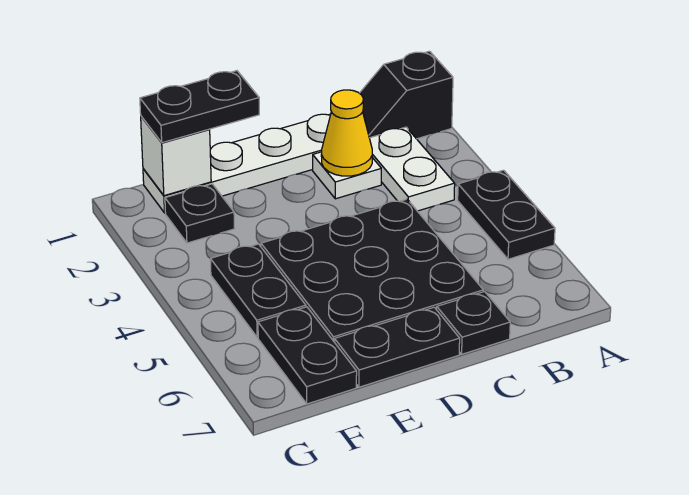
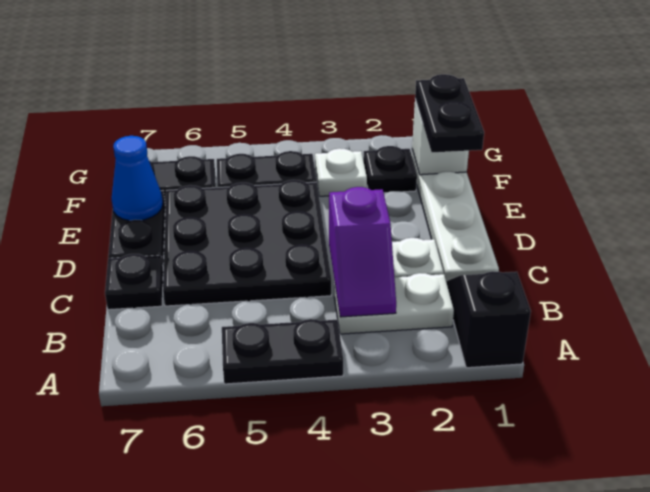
none -> purple slope B3:C3 level 2 top C
yellow cone C2 level 2 -> none
none -> blue cone E7 level 2
none -> white plate F3 level 1

